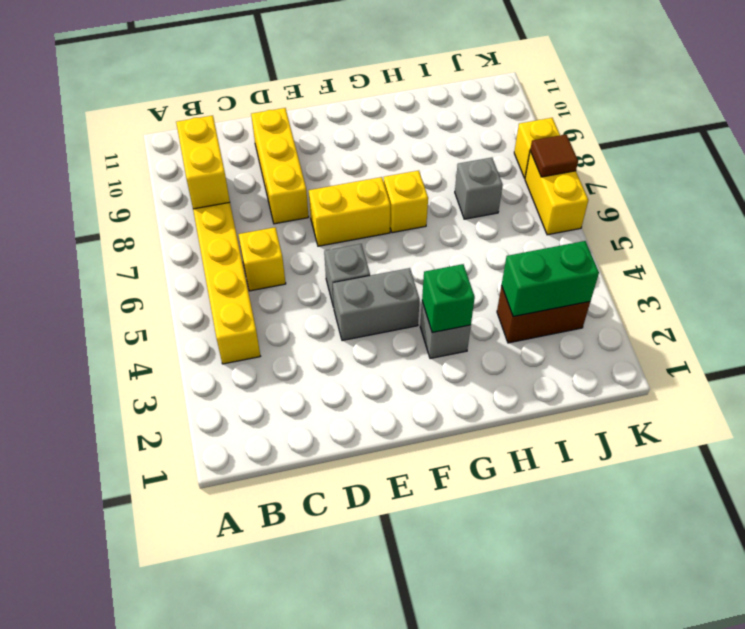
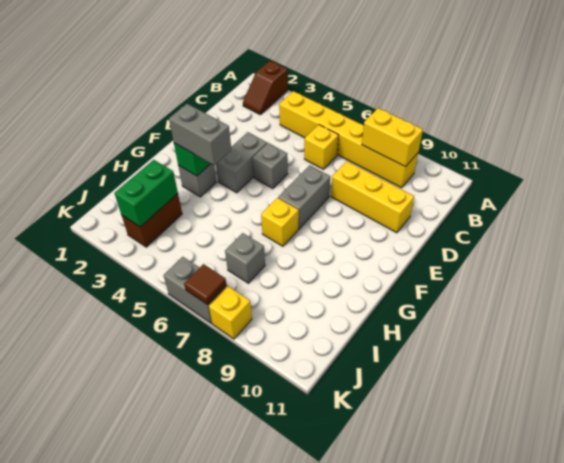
none -> brown slope A2:B2 level 1 top A
yellow brick E7:F7 level 1 -> grey brick E7:F7 level 1
none -> grey brick G3:G4 level 3
yellow brick K6:K7 level 1 -> grey brick K6:K7 level 1

